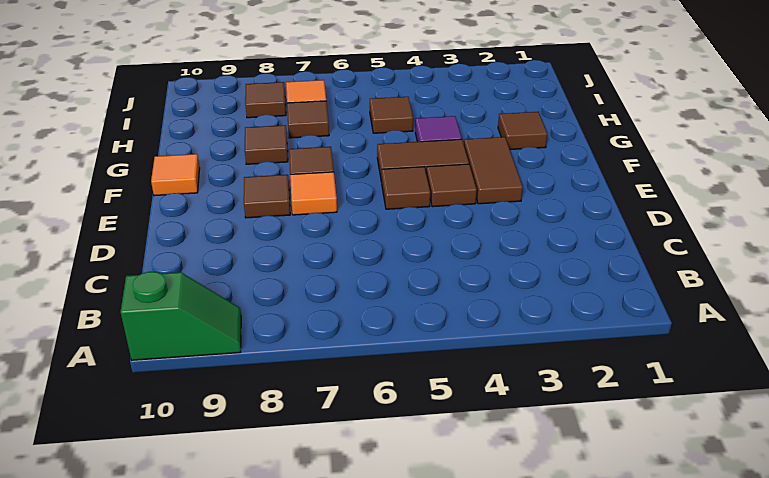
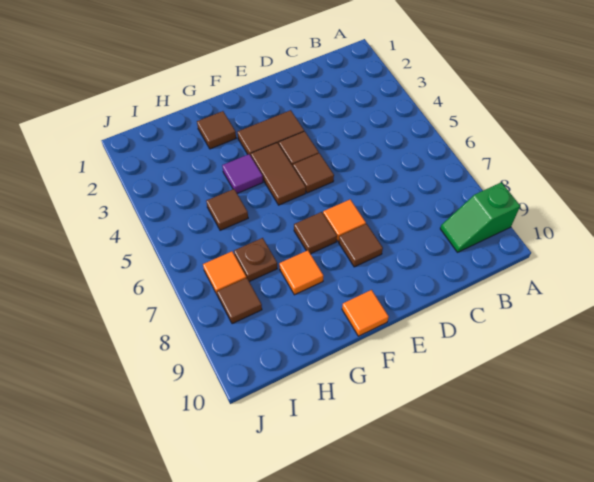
green slope A9:A10 level 1 top 10 -> green slope A9:B9 level 1 top A
brown tile G8 level 1 -> orange tile G8 level 1
brown tile H7 level 1 -> brown plate H7 level 1

